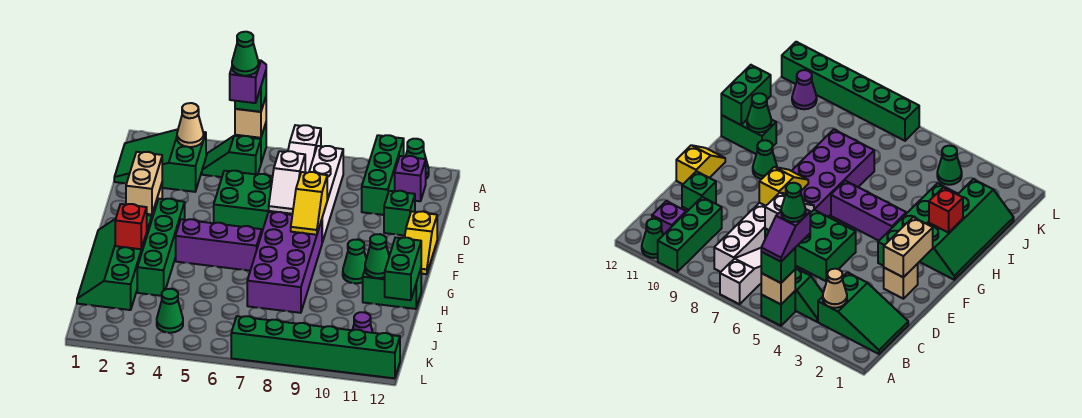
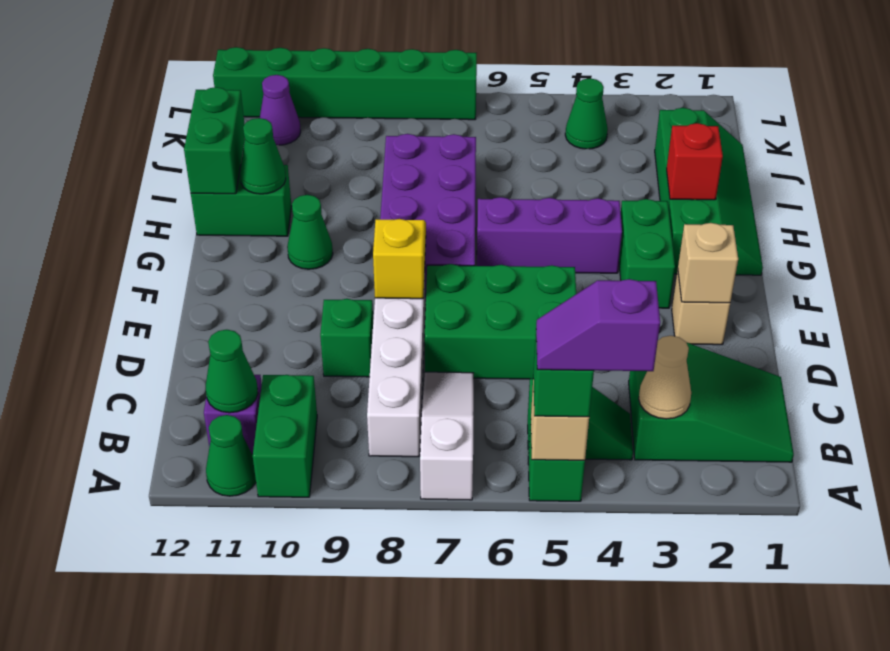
purple slope A5:B5 level 4 top B -> purple slope A4:A5 level 4 top 4
green brick A10:C10 level 1 -> green brick A10:B10 level 1
green cone B5 level 5 -> green cone B11 level 2
white slope D7:E7 level 2 top D -> none
green brick D11 level 1 -> green brick D9 level 1
tan brick E2:F2 level 2 -> tan brick E2 level 2
yellow slope E12:F12 level 1 top E -> none
green brick F3:I3 level 1 -> green brick F3:G3 level 1

